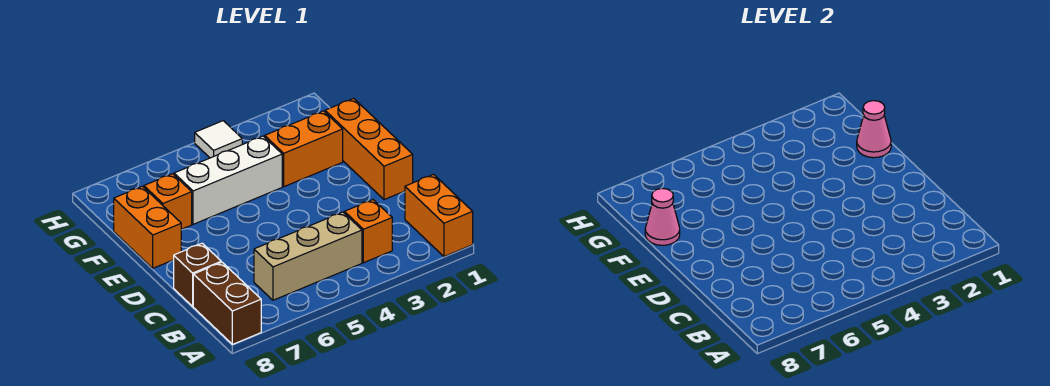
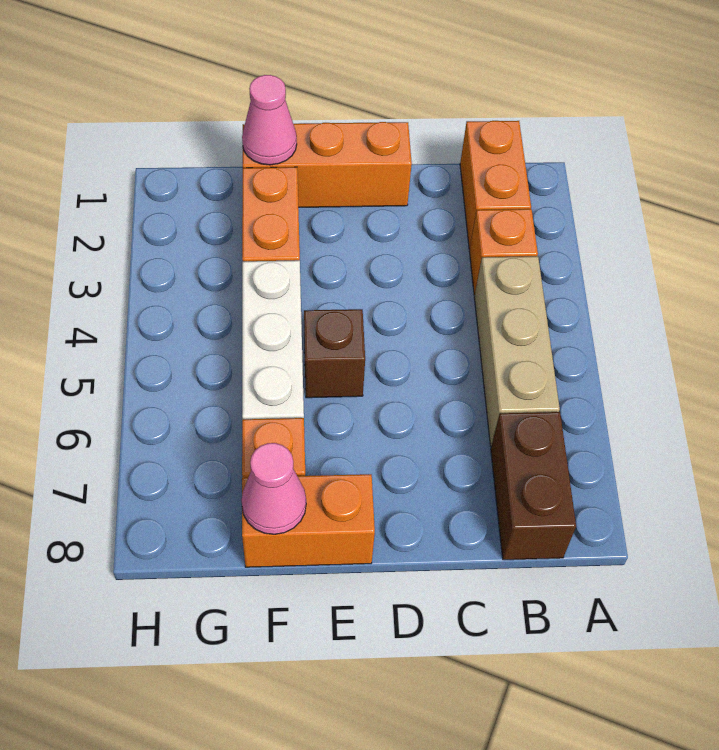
orange brick A1:B1 level 1 -> orange brick B1:B2 level 1
brown brick A8:B8 level 1 -> brown brick B7:B8 level 1
brown brick C8 level 1 -> brown brick E5 level 1
white tile H4 level 1 -> none

